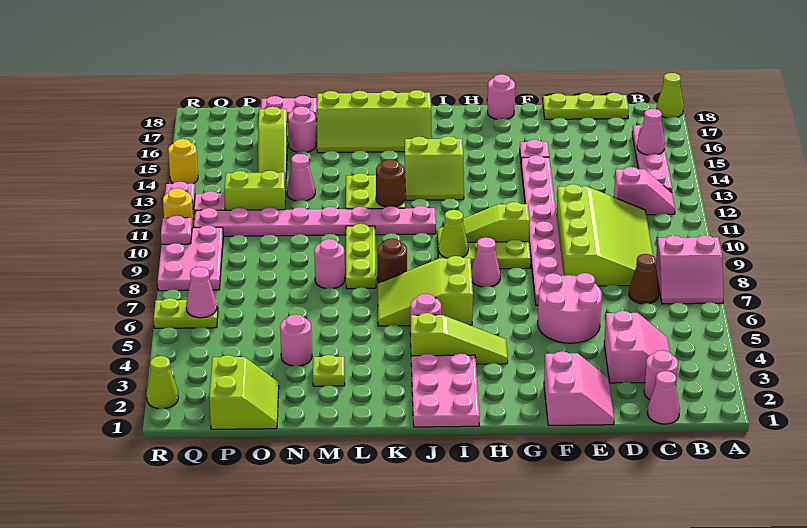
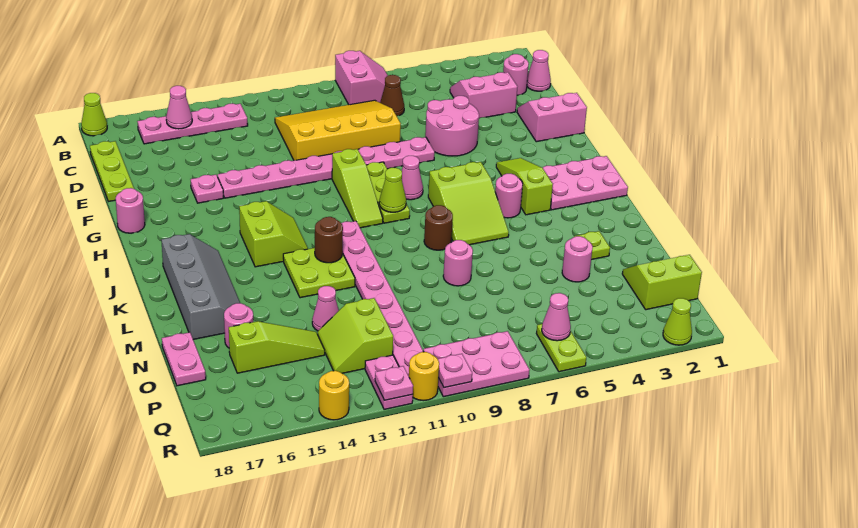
pink slope B12:C12 level 1 top C -> none
lime slope C8:E11 level 1 top E -> yellow slope C8:E11 level 1 top E
lime slope J16:M17 level 1 top 17 -> grey slope J16:M17 level 1 top 17
lime plate L8:L10 level 1 -> none

